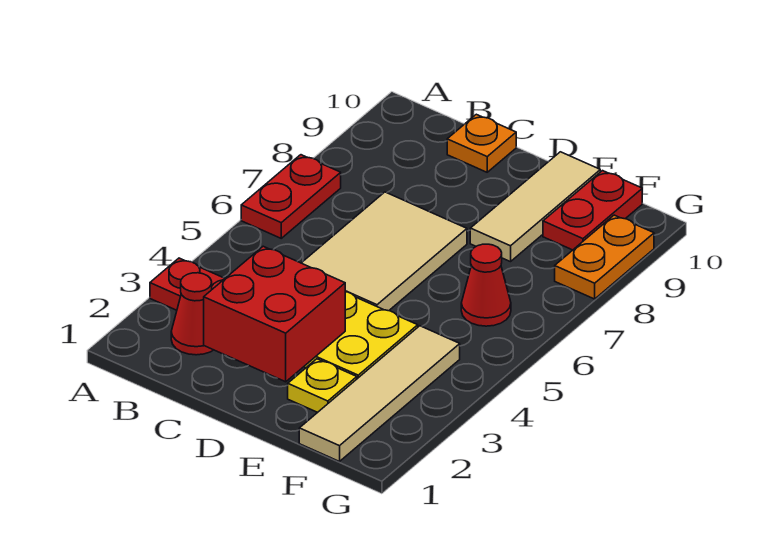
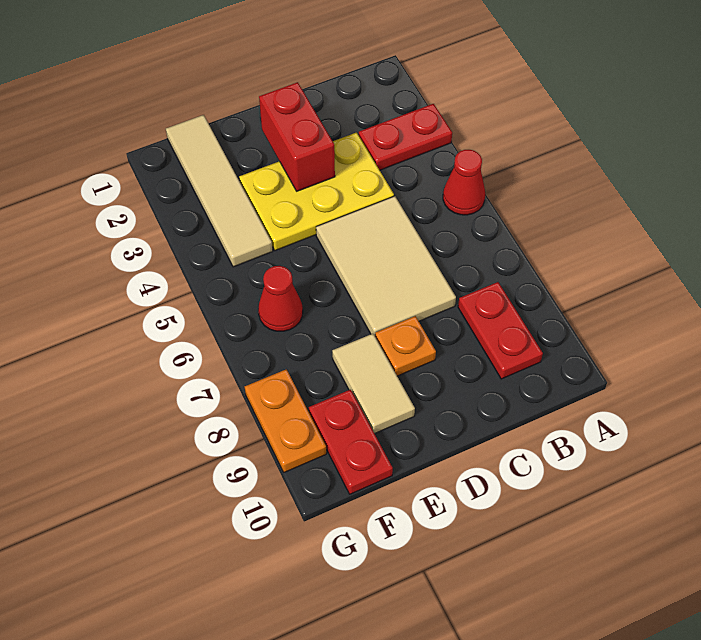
red plate A6:A7 level 1 -> red plate B8:B9 level 1
red cone B2 level 1 -> red cone A5 level 1
red brick C2:D3 level 2 -> red brick D2:D3 level 2
orange plate C10 level 1 -> orange plate D8 level 1
yellow plate E2 level 1 -> none
tan tile E8:E10 level 1 -> tan tile E8:E9 level 1

